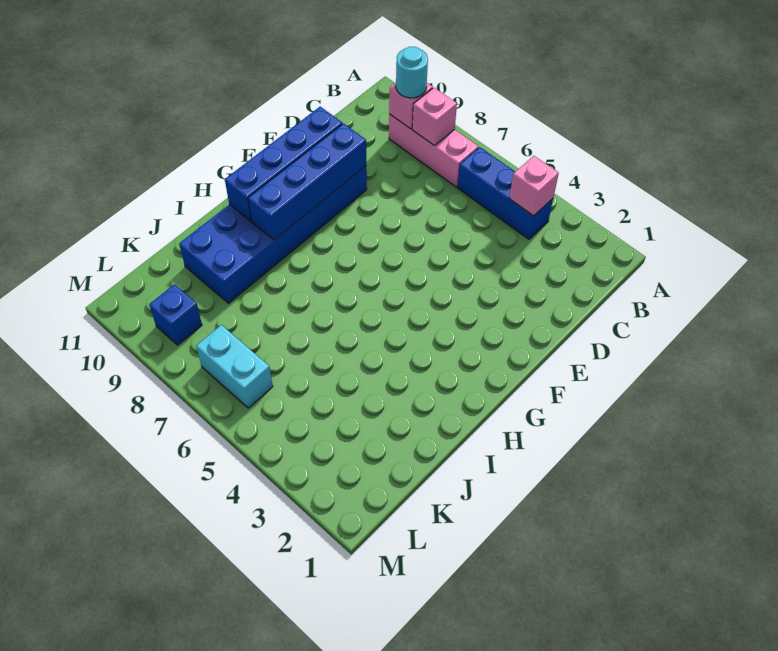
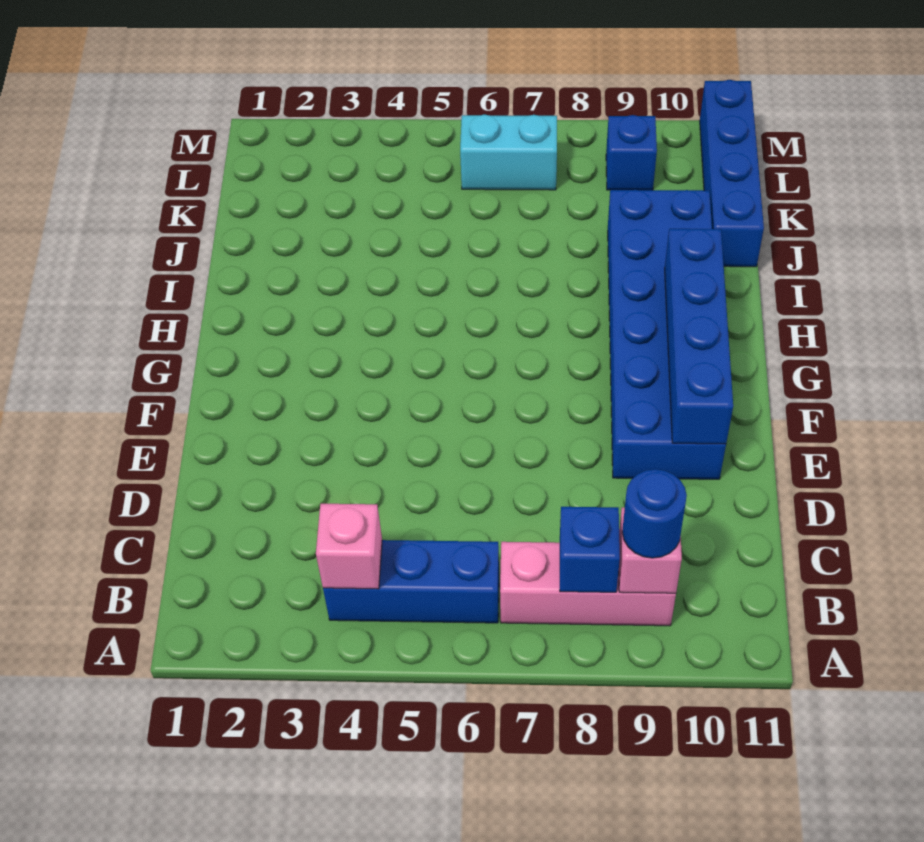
pink brick B8 level 2 -> blue brick B8 level 2
cyan round brick B9 level 3 -> blue round brick B9 level 3
blue brick E9:H9 level 2 -> blue brick J11:M11 level 1

